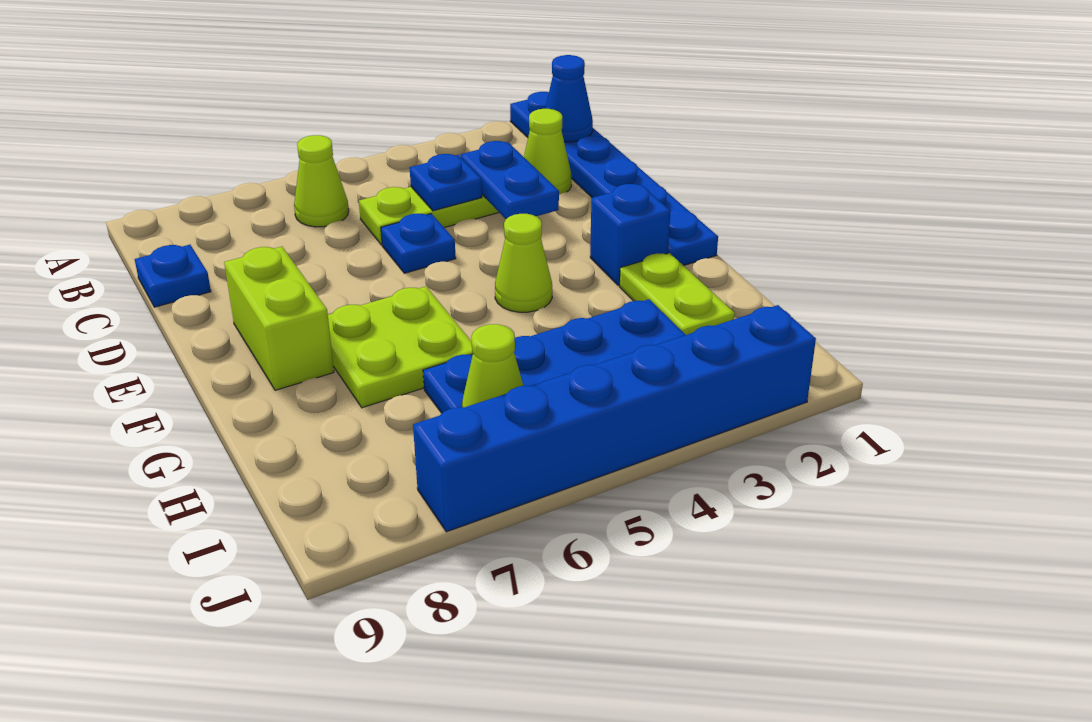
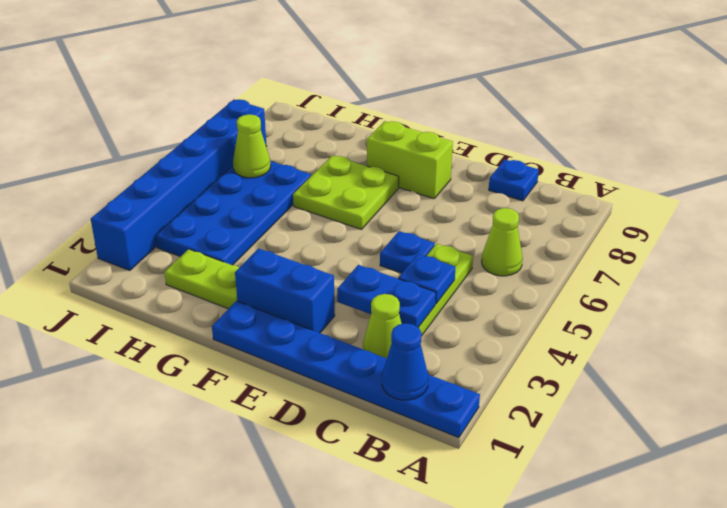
blue brick F2 level 1 -> blue brick E2:F2 level 1
lime cone F4 level 1 -> none

